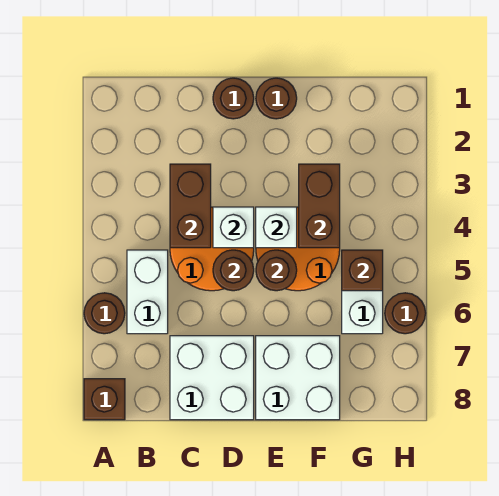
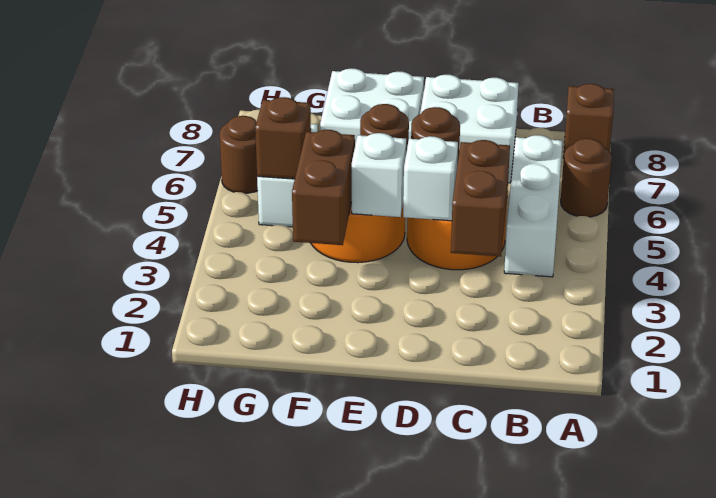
white brick B5:B6 level 1 -> white brick B4:B6 level 1
brown round brick D1 level 1 -> none
brown round brick E1 level 1 -> none

